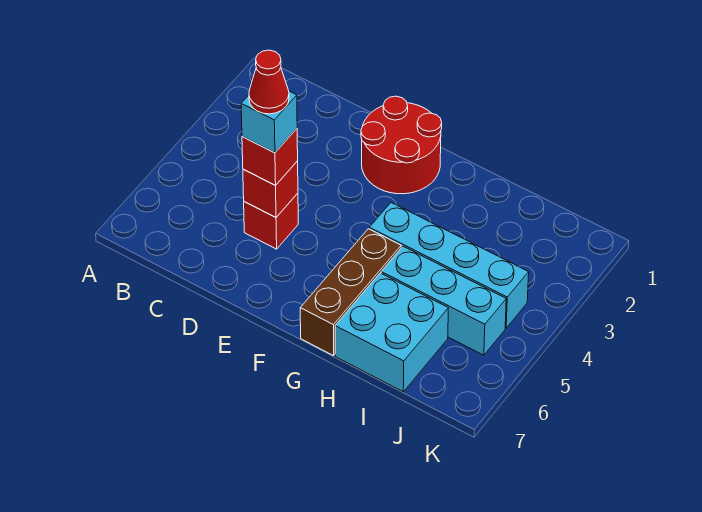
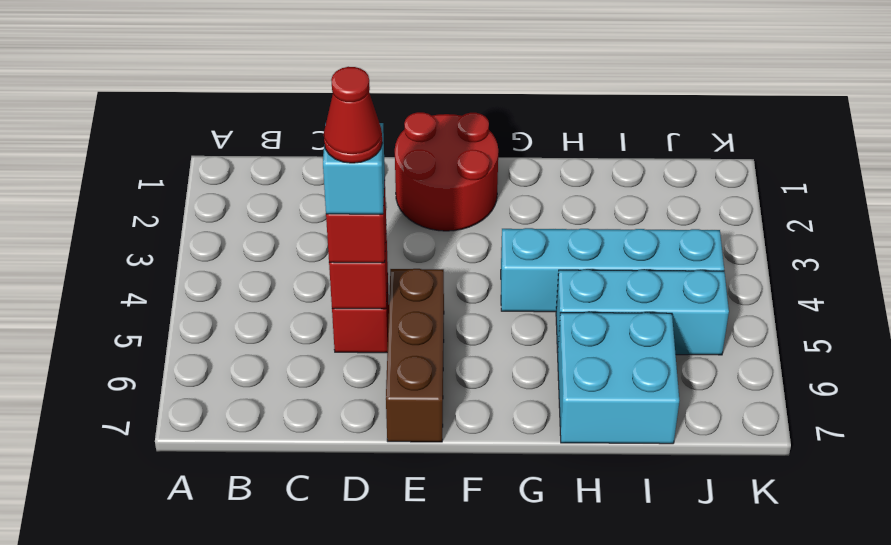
brown brick G5:G7 level 1 -> brown brick E5:E7 level 1

